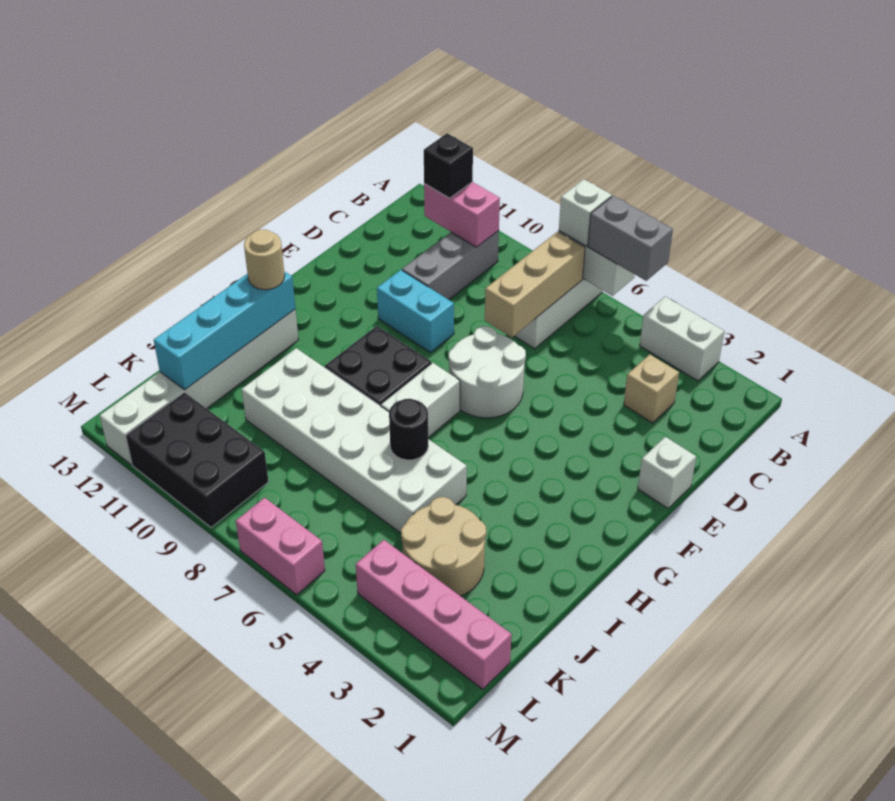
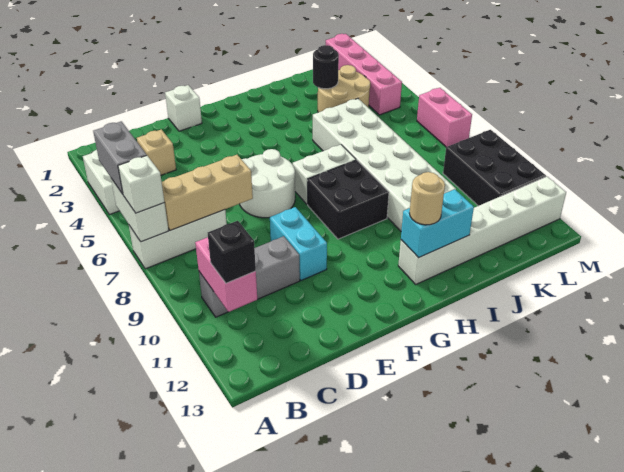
cyan brick H12:K12 level 2 -> cyan brick H12:I12 level 2
black round brick I6 level 2 -> black round brick J3 level 2

